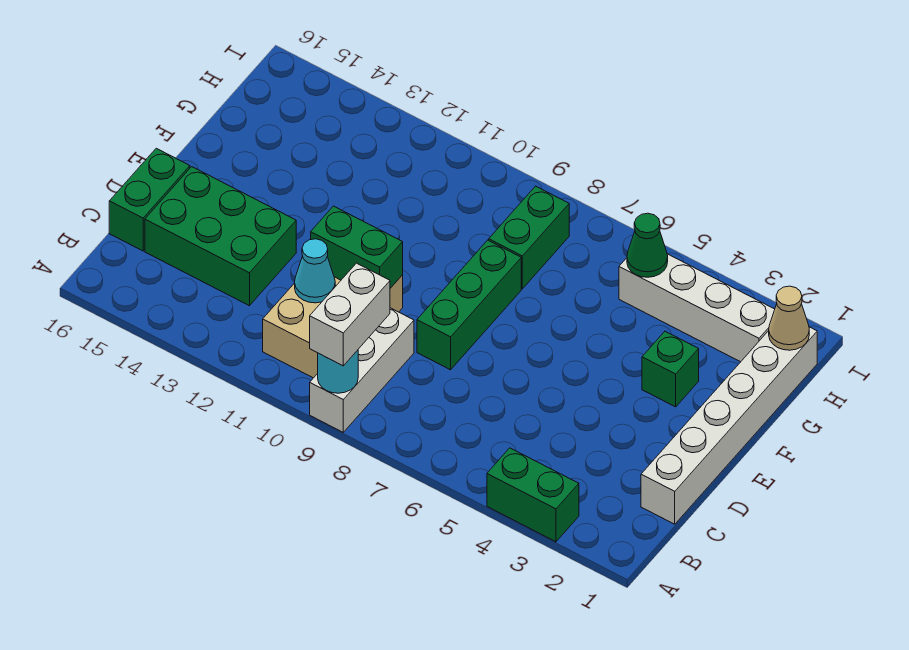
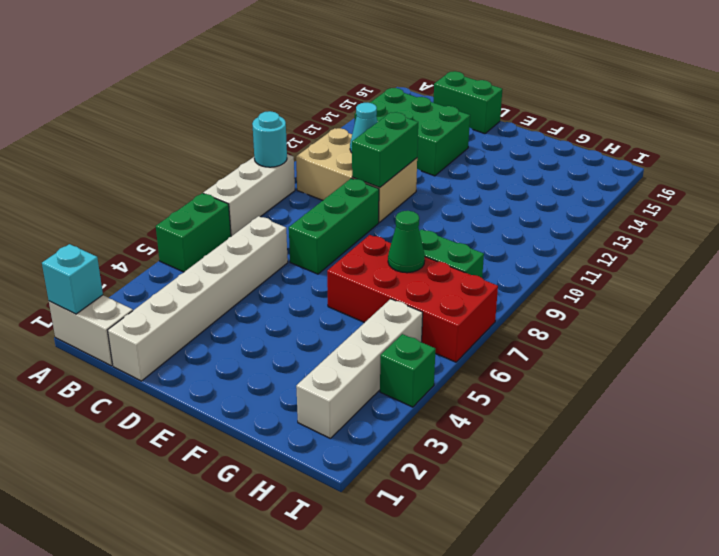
none -> cyan brick A1 level 2
green brick A3:A4 level 1 -> green brick A5:A6 level 1
white brick A9:C9 level 1 -> white brick A7:A9 level 1
white brick A9:B9 level 3 -> white brick A1:B1 level 1
white brick C1:H1 level 1 -> white brick C1:C6 level 1
green brick C13:D15 level 1 -> green brick B13:D14 level 1
green brick D8:F8 level 1 -> green brick D7:D9 level 1
green brick F3 level 1 -> green brick I4 level 1
none -> red brick F6:I7 level 1
tan cone H1 level 2 -> none
green cone H5 level 2 -> green cone G7 level 2

